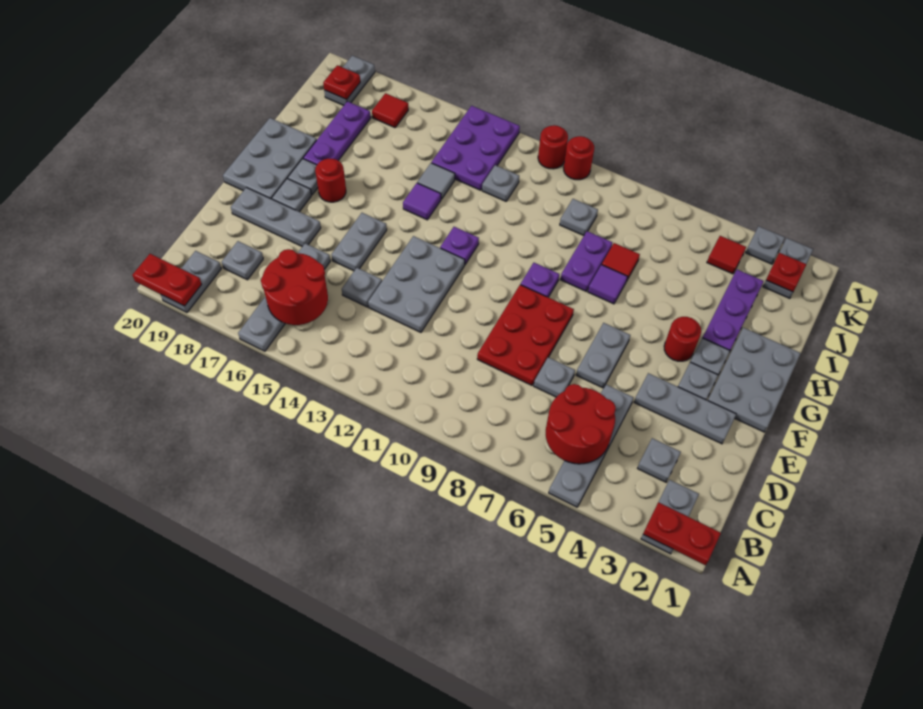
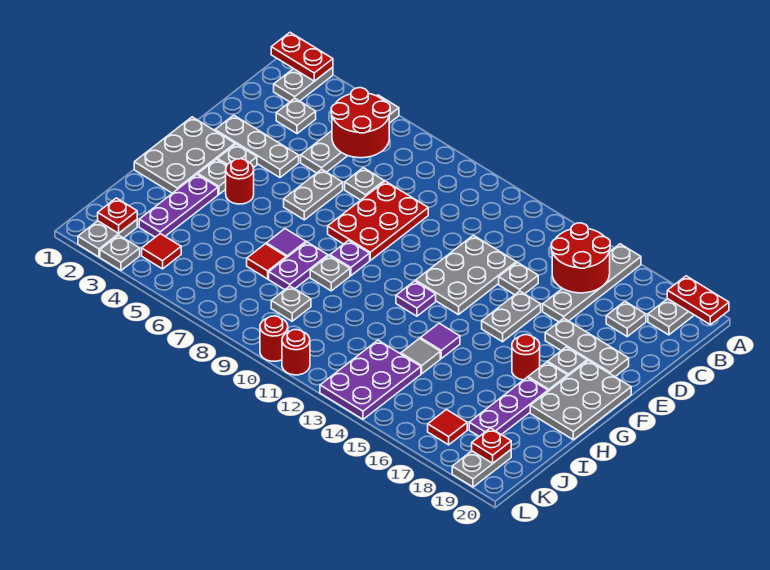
grey plate J12 level 1 -> grey plate H9 level 1

